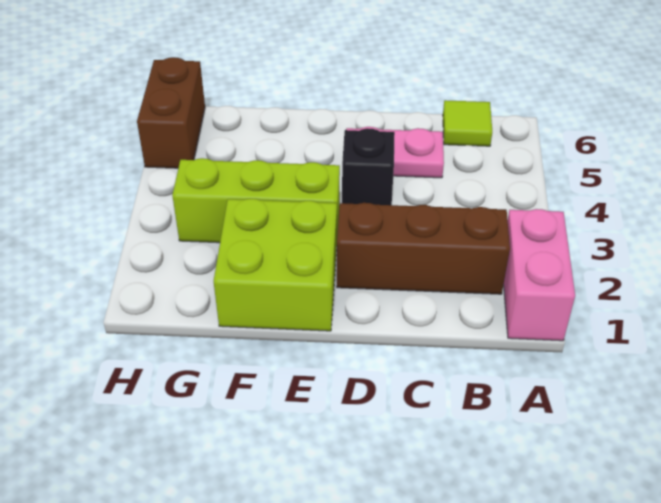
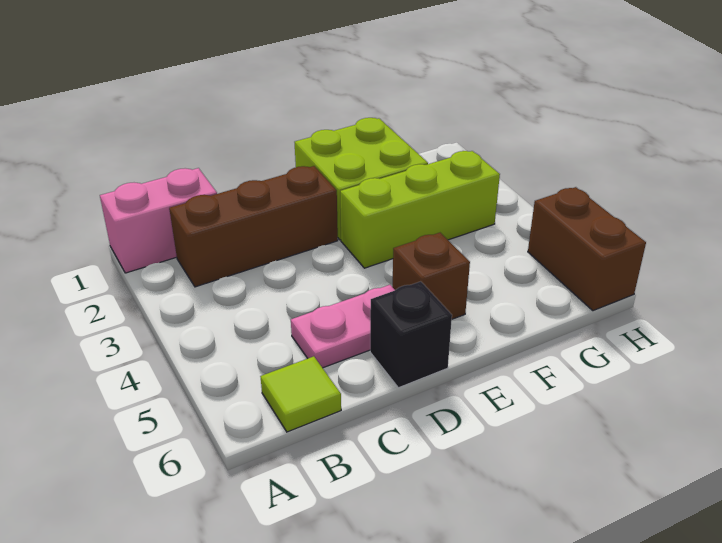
pink brick A1:A2 level 1 -> pink brick A1:B1 level 1
black brick D4 level 1 -> black brick D6 level 1
none -> brown brick E5 level 1

